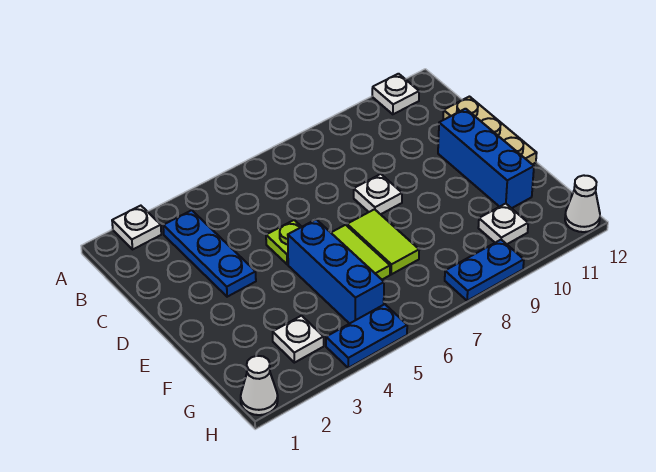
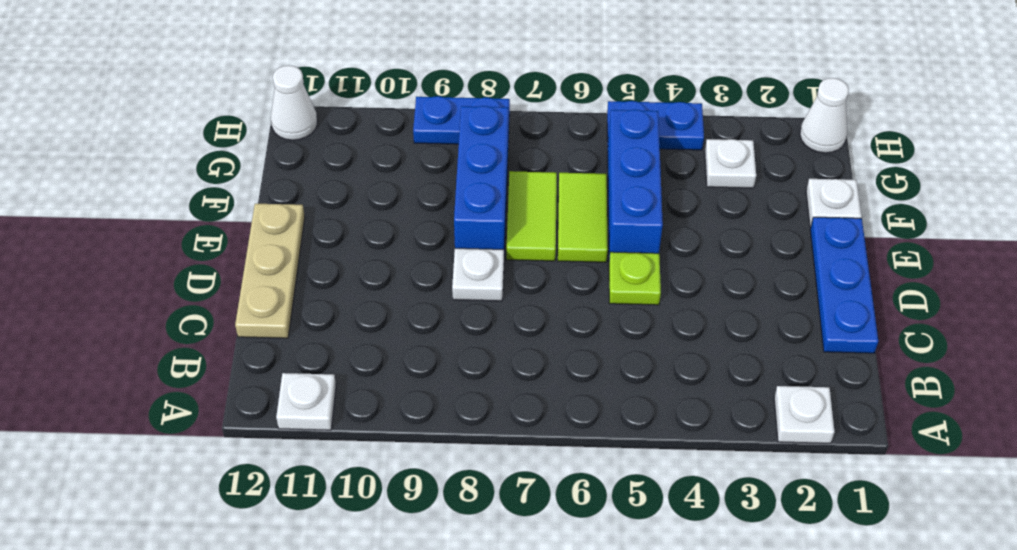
blue plate B3:D3 level 1 -> blue plate C1:E1 level 1
blue brick D11:F11 level 1 -> blue brick E8:G8 level 1
white plate G10 level 1 -> white plate F1 level 1

